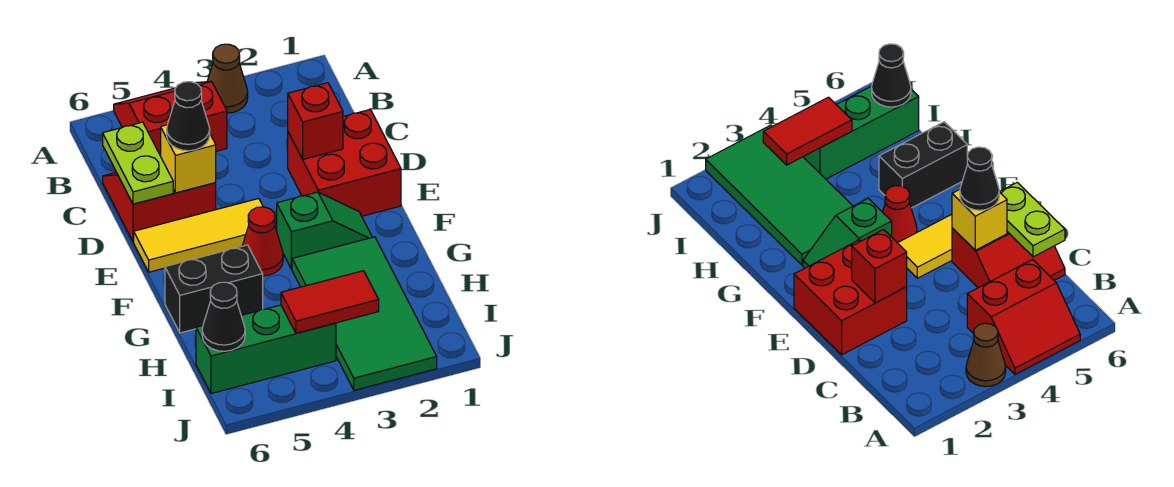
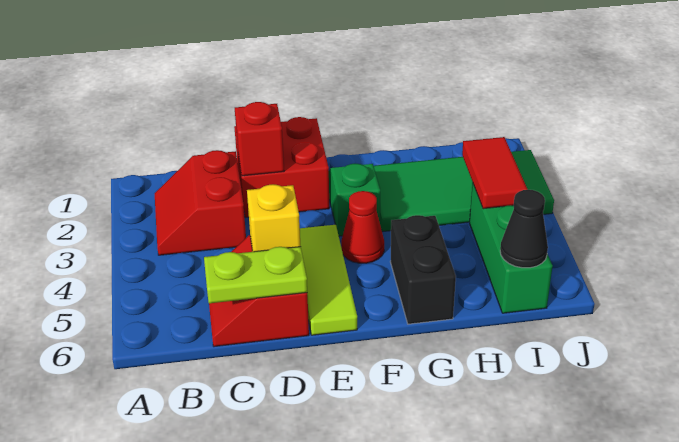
brown cone A3 level 1 -> none
red slope A4:B5 level 1 top B -> red slope B2:C3 level 1 top C
black cone D5 level 3 -> none
yellow tile E4:E6 level 1 -> lime tile E4:E6 level 1

